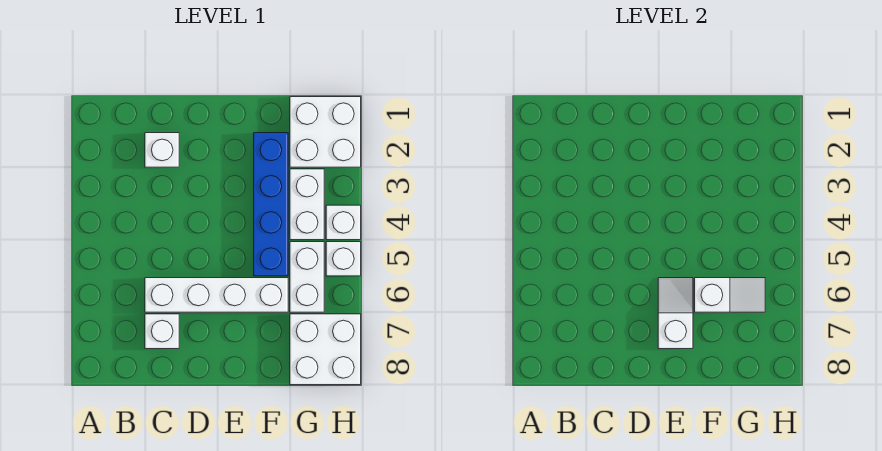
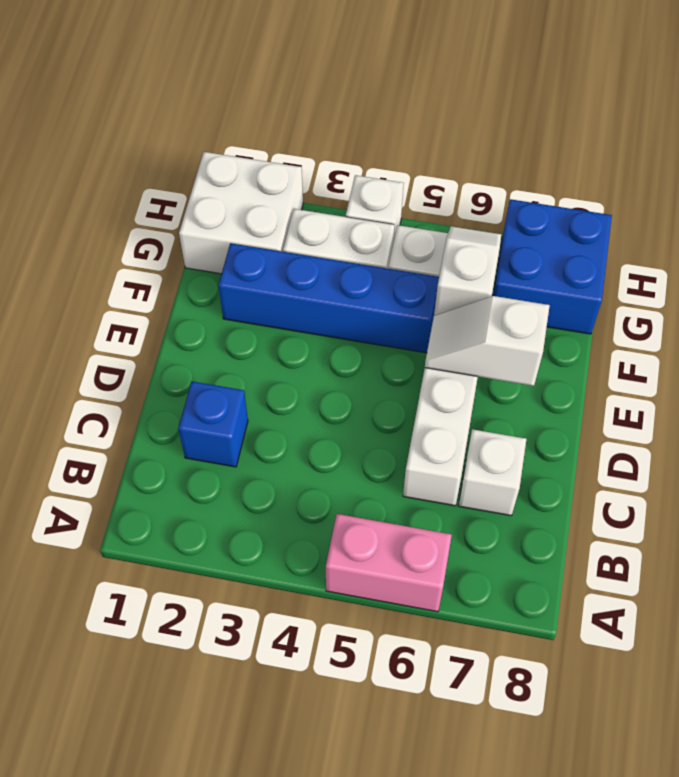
none -> pink brick A5:A6 level 1
white brick C2 level 1 -> blue brick C2 level 1
white brick G7:H8 level 1 -> blue brick G7:H8 level 1
white brick H5 level 1 -> none

